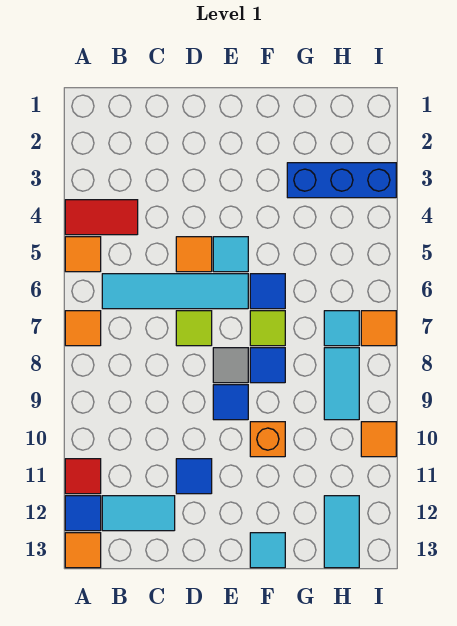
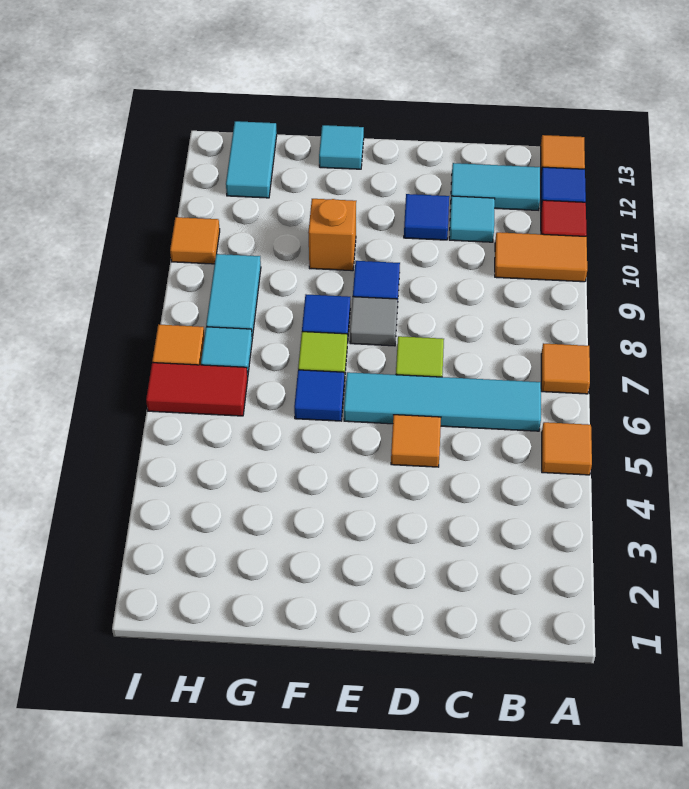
red tile A4:B4 level 1 -> red tile H6:I6 level 1
none -> orange tile A10:B10 level 1
cyan tile E5 level 1 -> cyan tile C11 level 1
blue brick G3:I3 level 1 -> none

